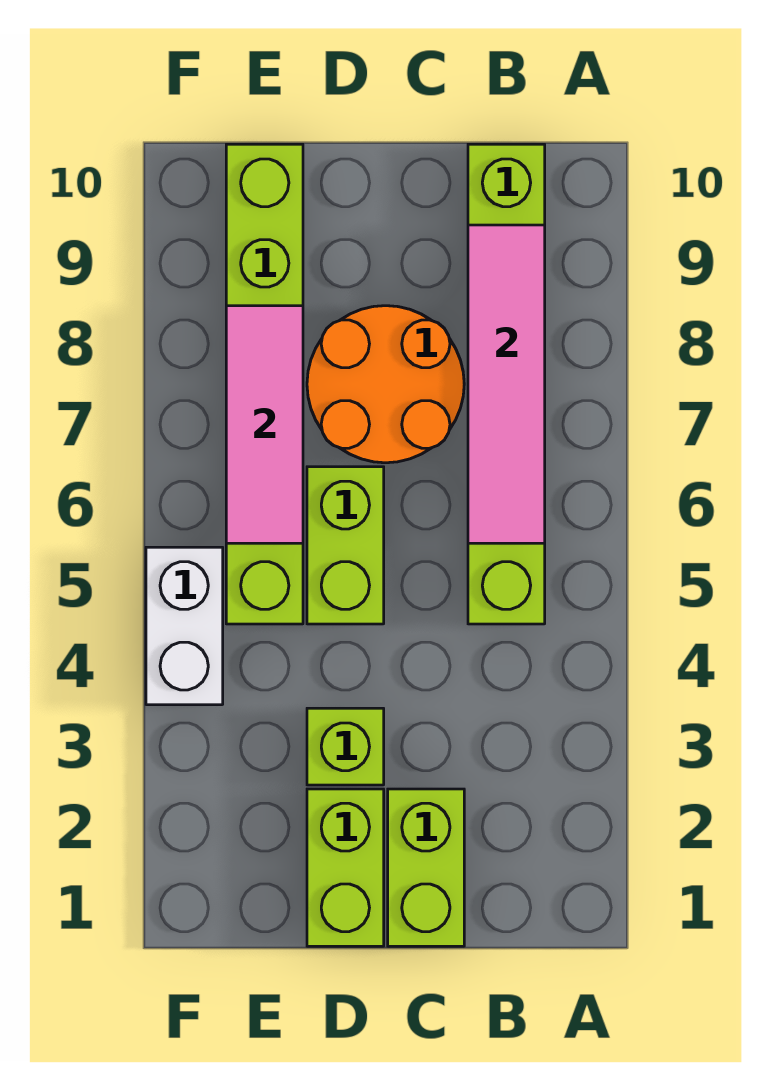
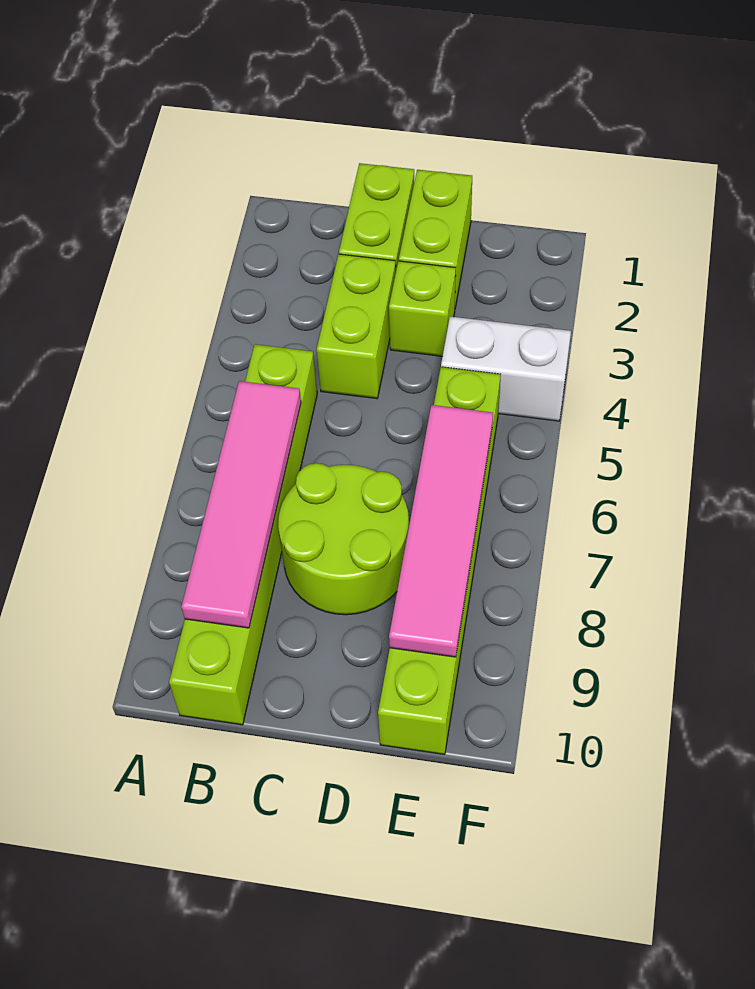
orange round brick C7:D8 level 1 -> lime round brick C7:D8 level 1
lime brick D5:D6 level 1 -> lime brick C3:C4 level 1
pink tile E6:E8 level 2 -> pink tile E6:E9 level 2
white brick F4:F5 level 1 -> white brick E4:F4 level 1

